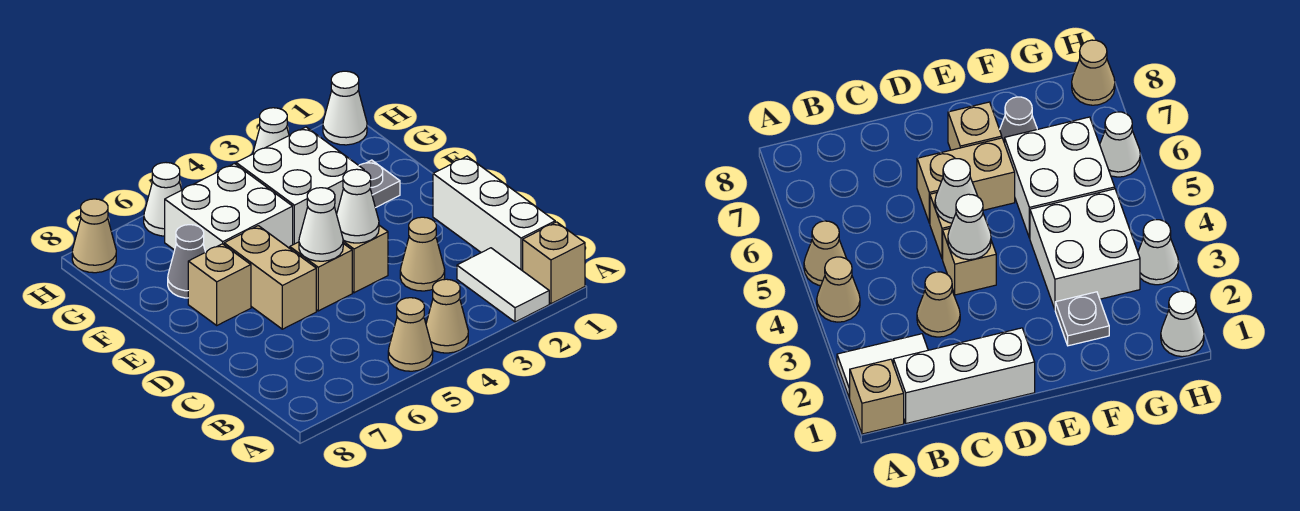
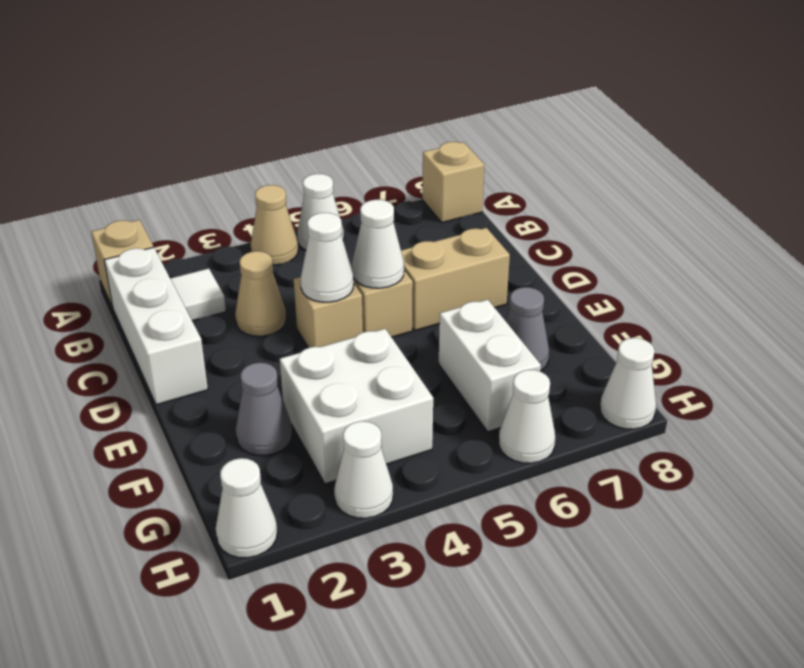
white tile A2:B2 level 1 -> white tile B2 level 1
tan cone A5 level 1 -> white cone A5 level 1
tan brick D6:E6 level 1 -> tan brick D6:D7 level 1
tan brick E7 level 1 -> tan brick A8 level 1
grey plate F2 level 1 -> grey cone F2 level 1
white brick F5:G6 level 1 -> white brick F6:G6 level 1
tan cone H8 level 1 -> white cone H8 level 1

